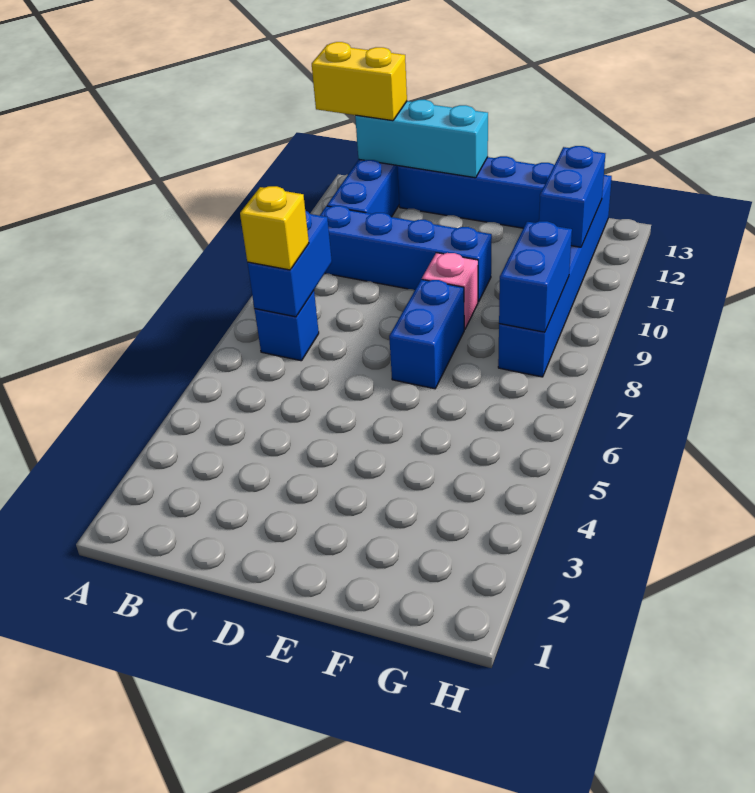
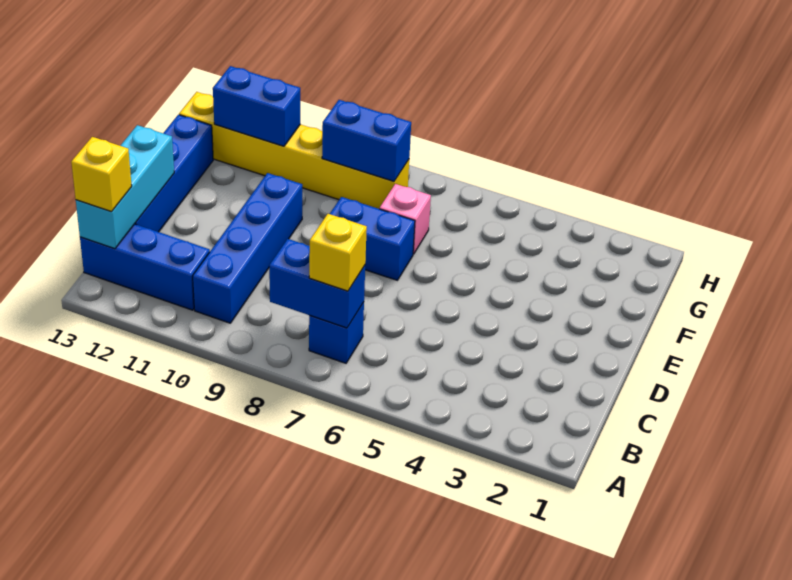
yellow brick A13:B13 level 3 -> yellow brick B13 level 3
pink brick E9 level 1 -> pink brick F7 level 1
blue brick G8:G13 level 1 -> yellow brick G8:G13 level 1

